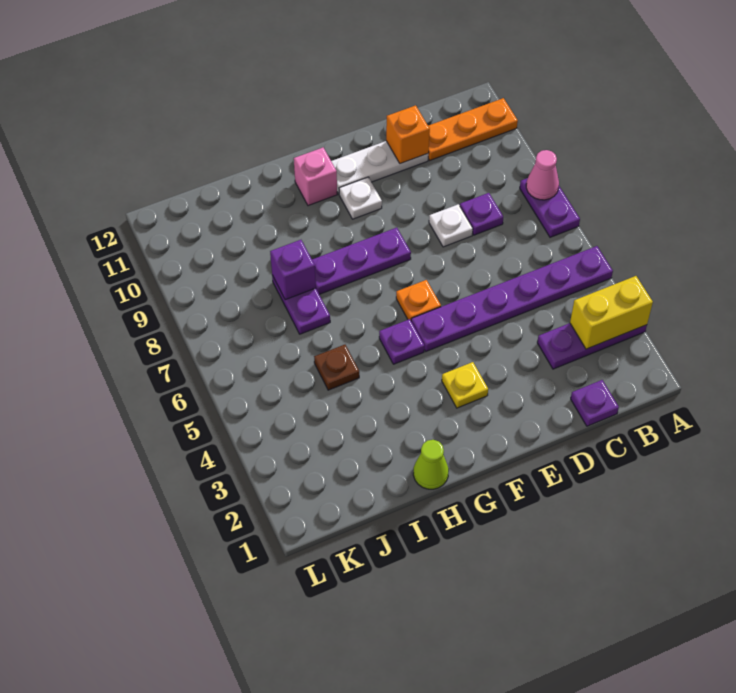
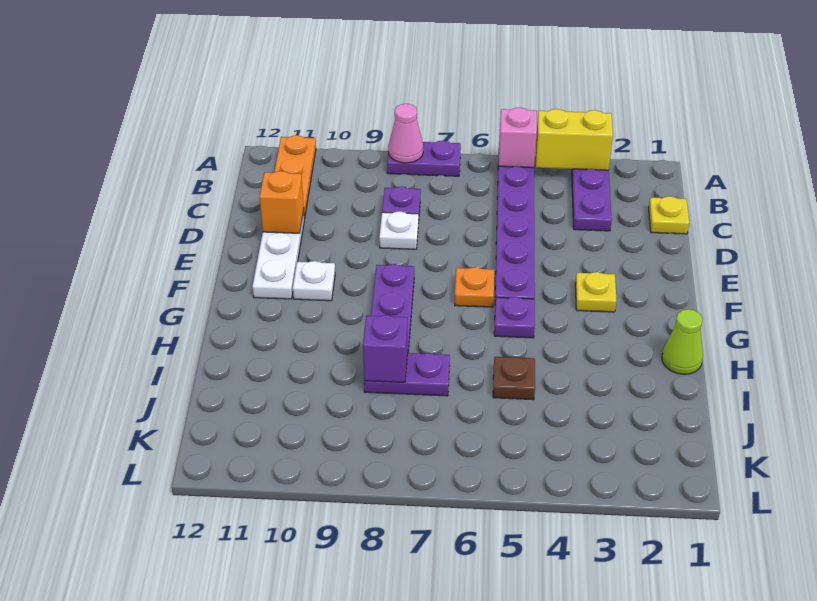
yellow brick A3:B3 level 2 -> yellow brick A3:A4 level 2
purple plate C1 level 1 -> yellow plate C1 level 1
pink brick G11 level 1 -> pink brick A5 level 2

